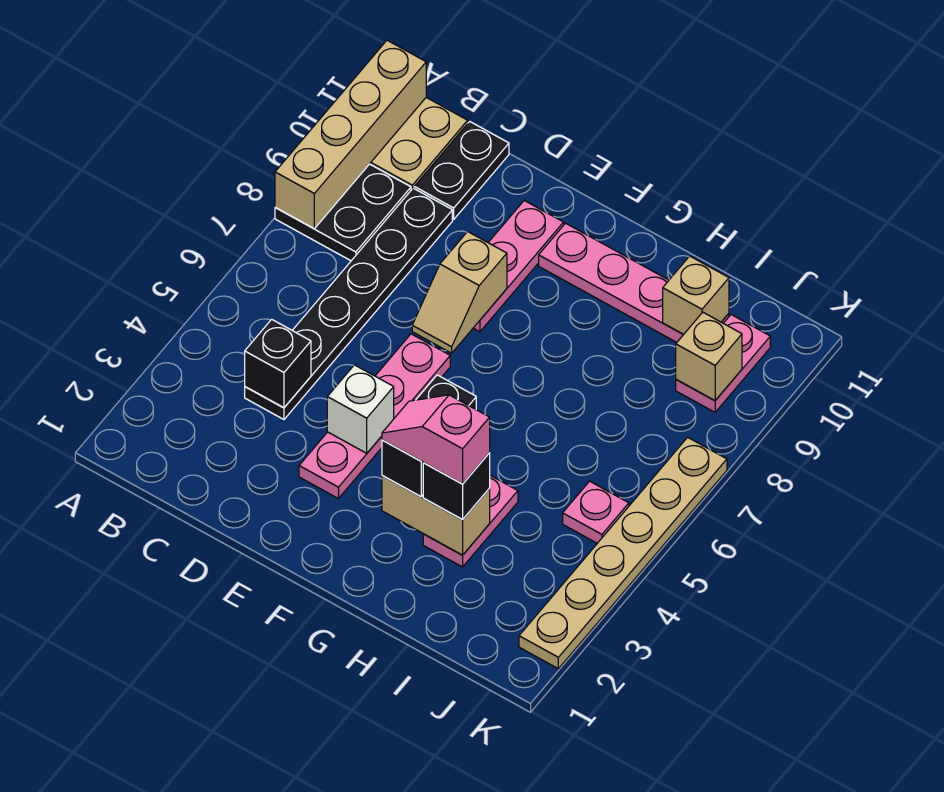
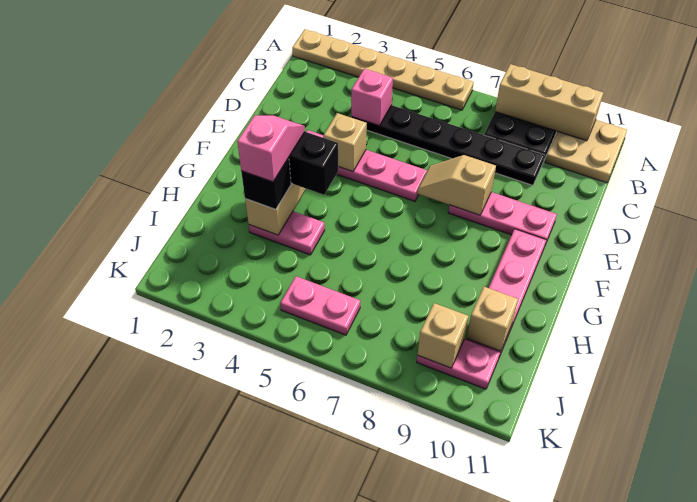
tan brick A8:A11 level 2 -> tan brick A8:A10 level 2
black brick C4 level 2 -> pink brick C4 level 2
black plate C10:C11 level 1 -> none
white brick E4 level 2 -> tan brick E4 level 2
pink plate J5 level 1 -> pink plate J5:J6 level 1
tan plate K2:K7 level 1 -> tan plate A1:A6 level 1

